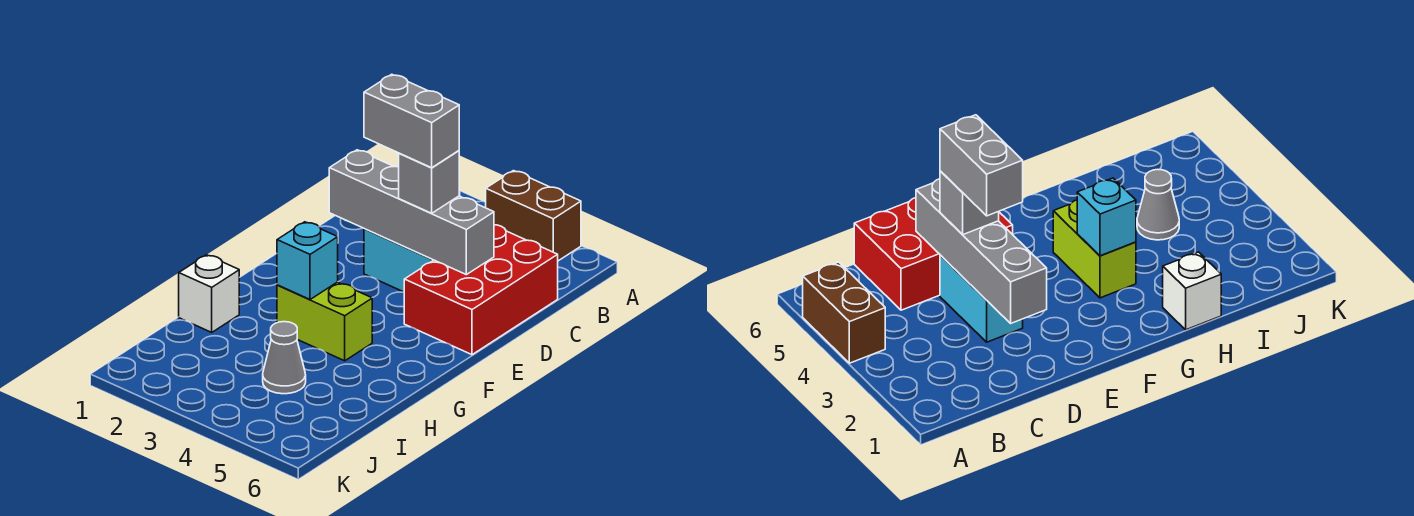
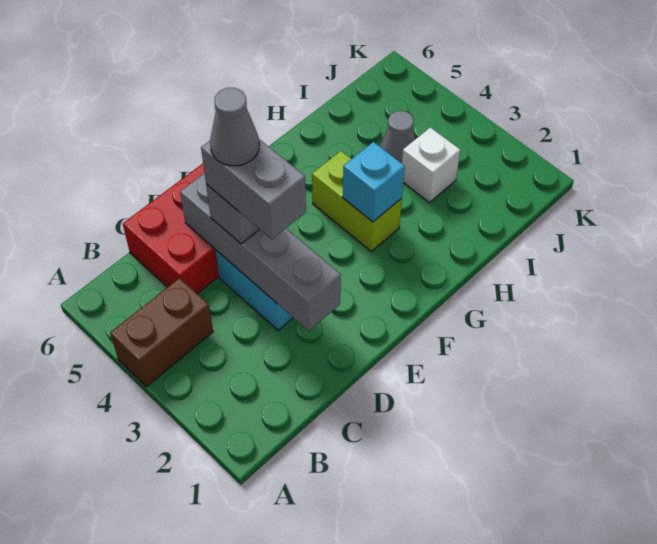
brown brick A4:A5 level 1 -> brown brick A4:B4 level 1
none -> grey cone D4 level 5
white brick H1 level 1 -> white brick I3 level 1

